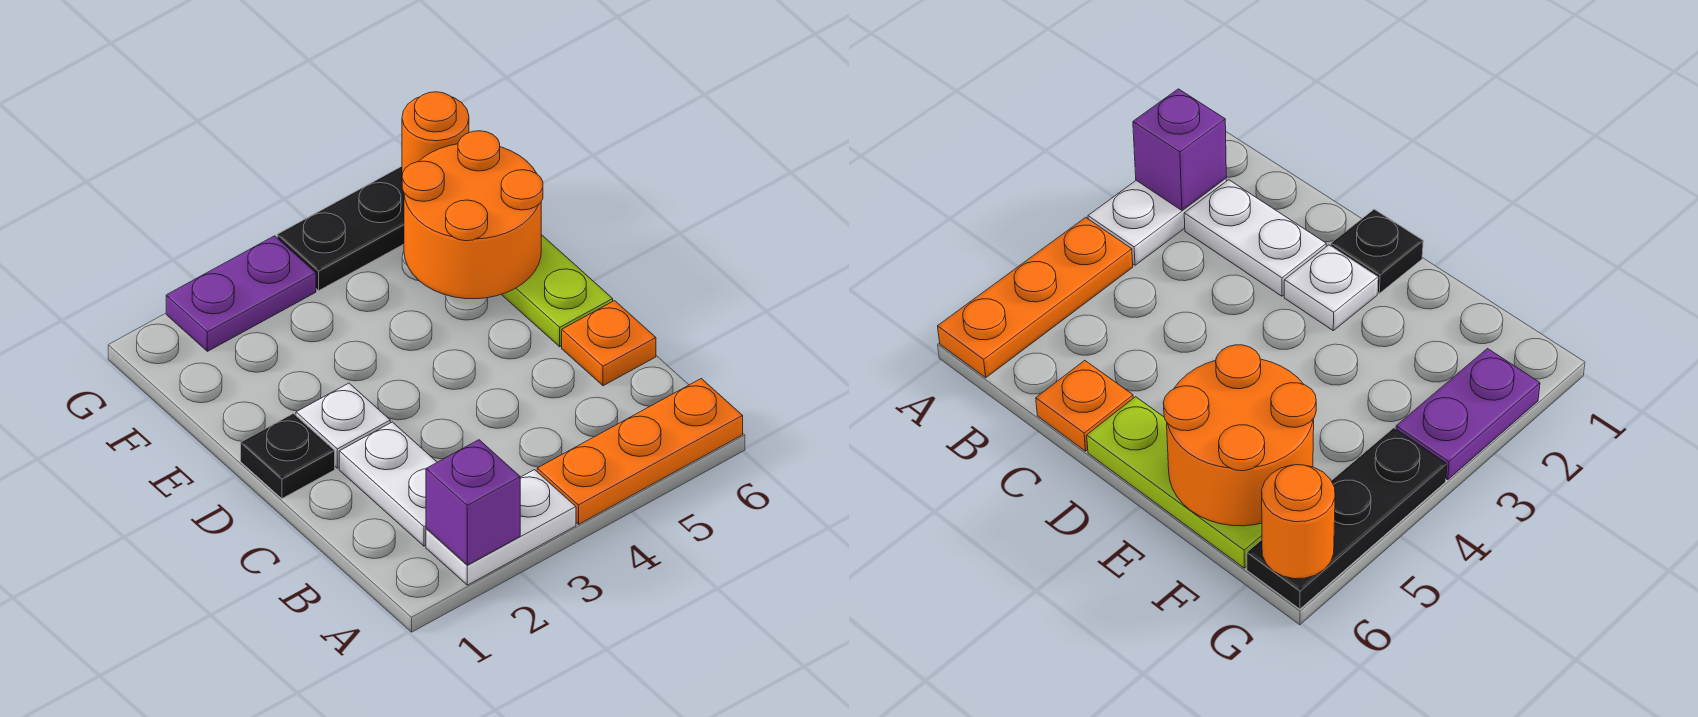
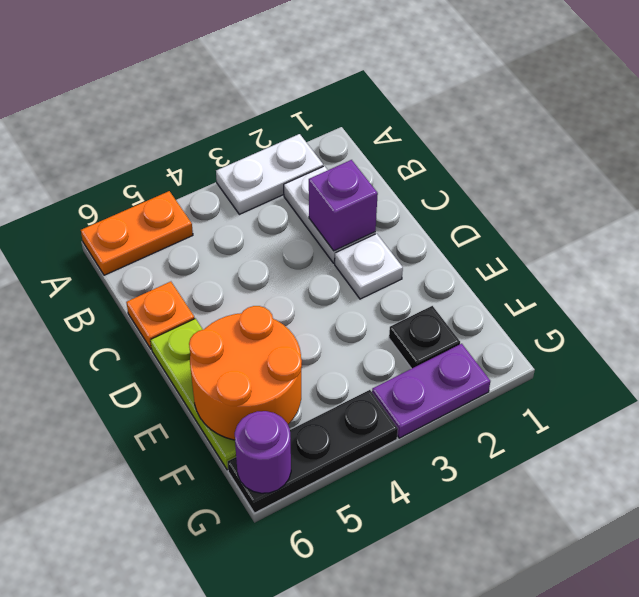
purple brick A2 level 2 -> purple brick C2 level 2
orange plate A4:A6 level 1 -> orange plate A5:A6 level 1
black plate D1 level 1 -> black plate F2 level 1
orange round brick G6 level 2 -> purple round brick G6 level 2

